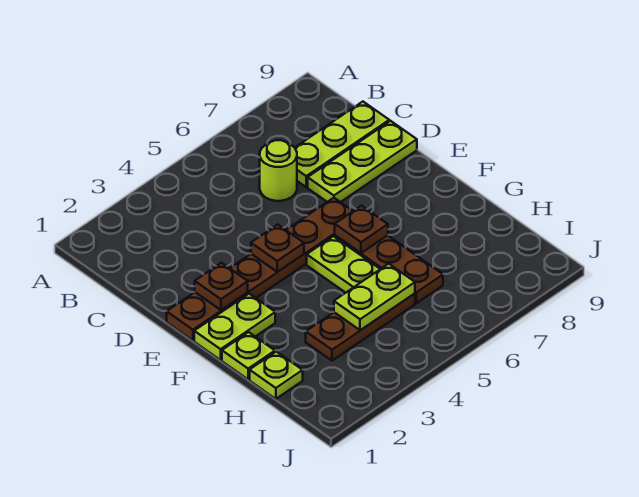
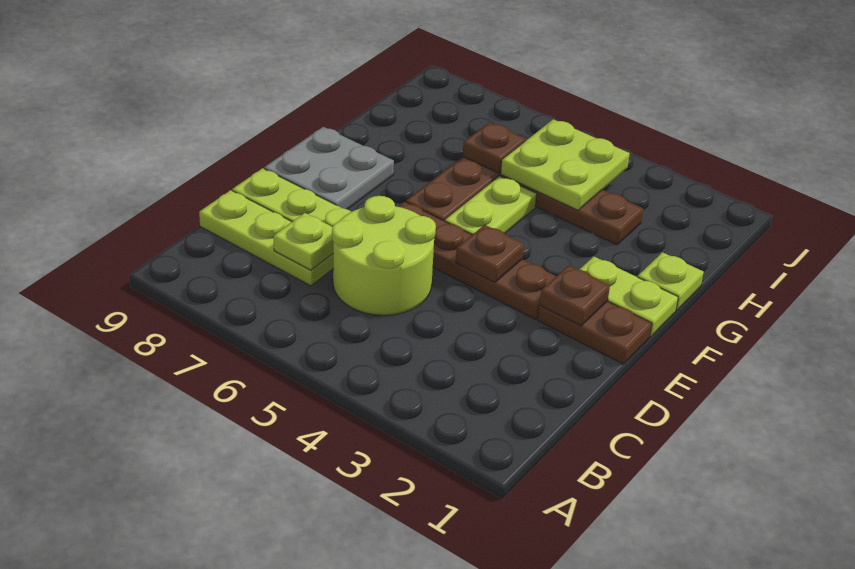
lime round brick C6 level 1 -> lime round brick C5:D6 level 1
none -> grey plate E8:F9 level 1
brown plate F6 level 2 -> brown plate H6 level 2
lime plate H1 level 1 -> lime plate C7 level 2
lime plate H4:H5 level 2 -> lime plate H4:I5 level 2

